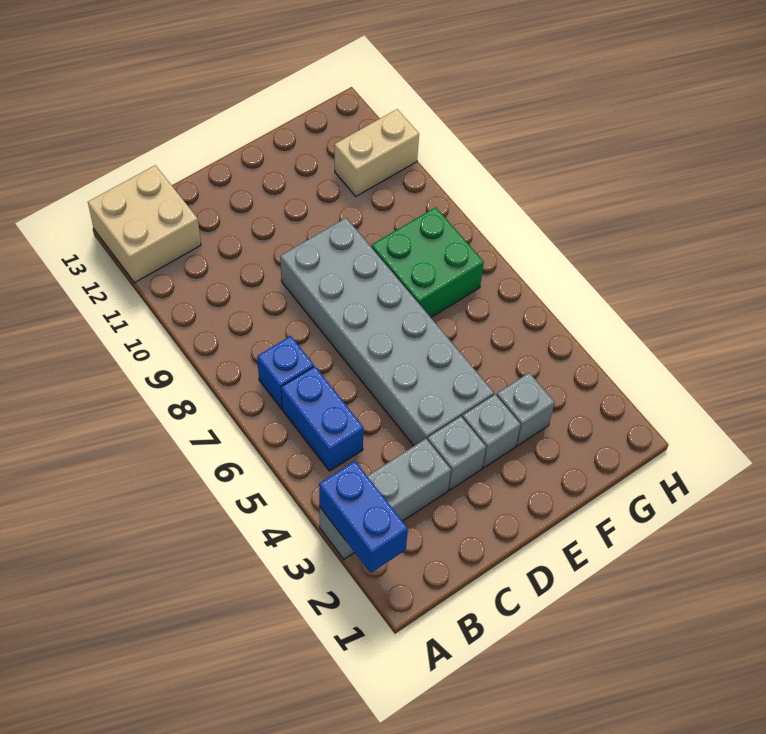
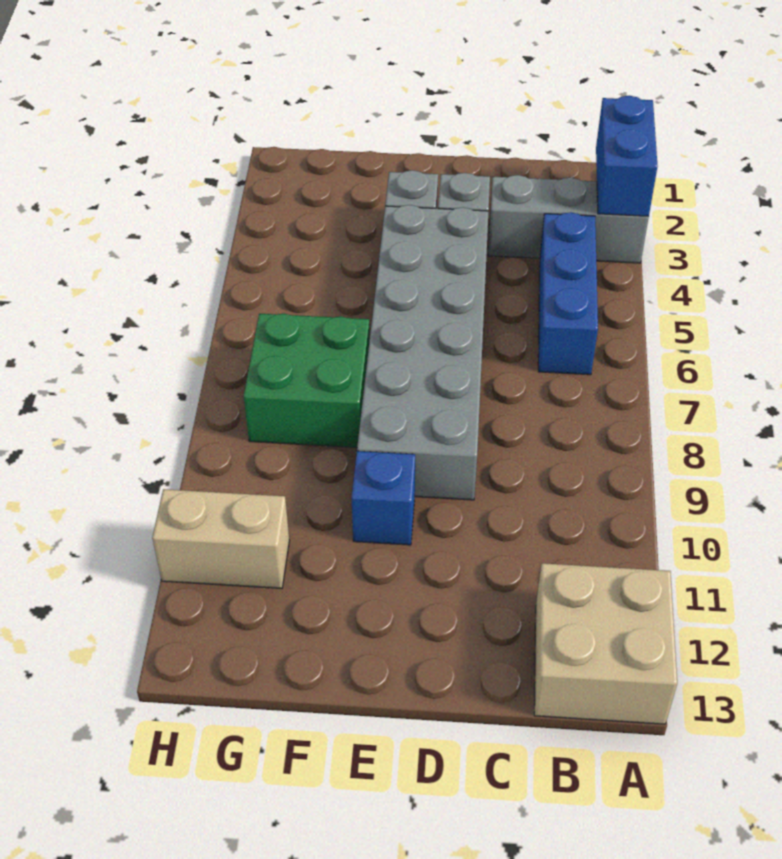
blue brick B5:B6 level 1 -> blue brick B4:B6 level 1
blue brick B7 level 1 -> blue brick E10 level 1
grey brick F3 level 1 -> none

